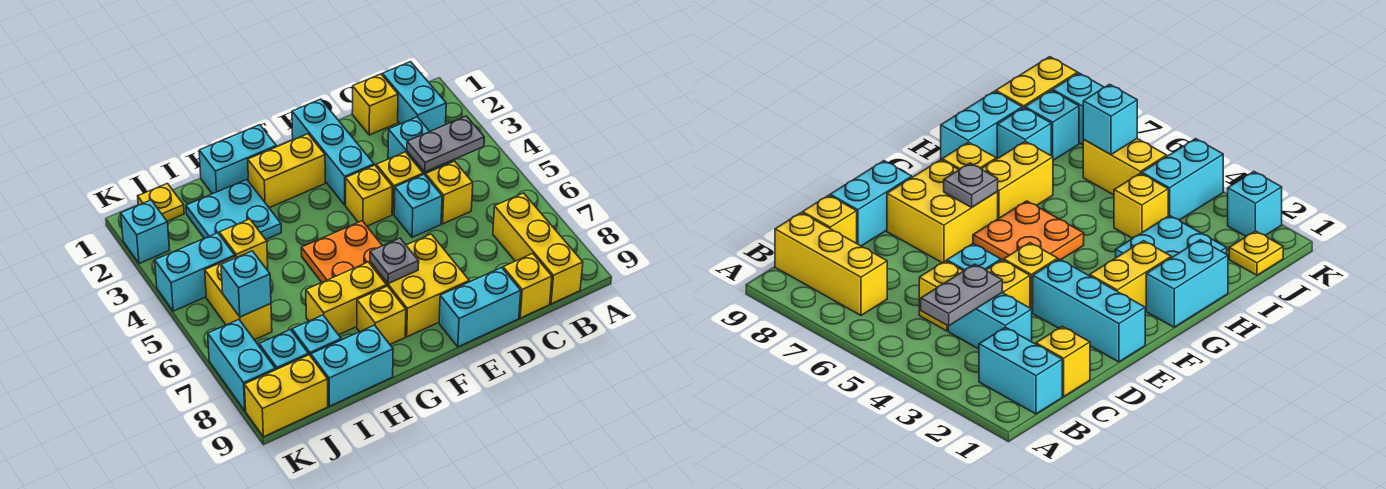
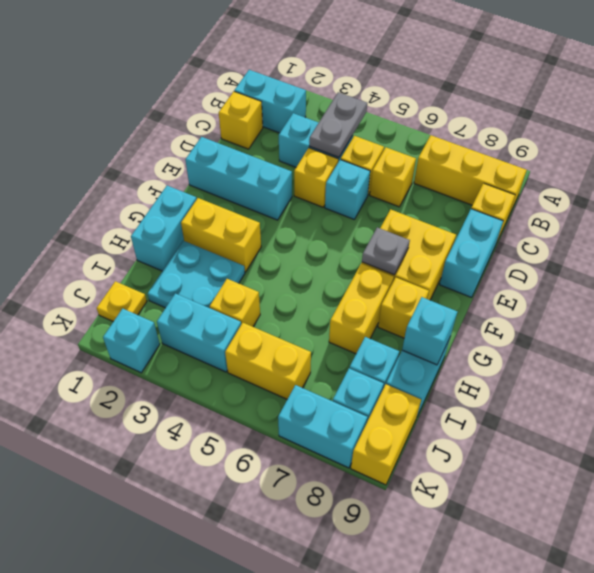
yellow brick E4 level 1 -> yellow brick C6 level 1
yellow brick F2:G2 level 1 -> yellow brick G2:G3 level 1
orange plate F5:G6 level 1 -> none
cyan brick J4:K4 level 1 -> cyan brick J3:J4 level 1
cyan brick J6 level 2 -> cyan brick H9 level 2

